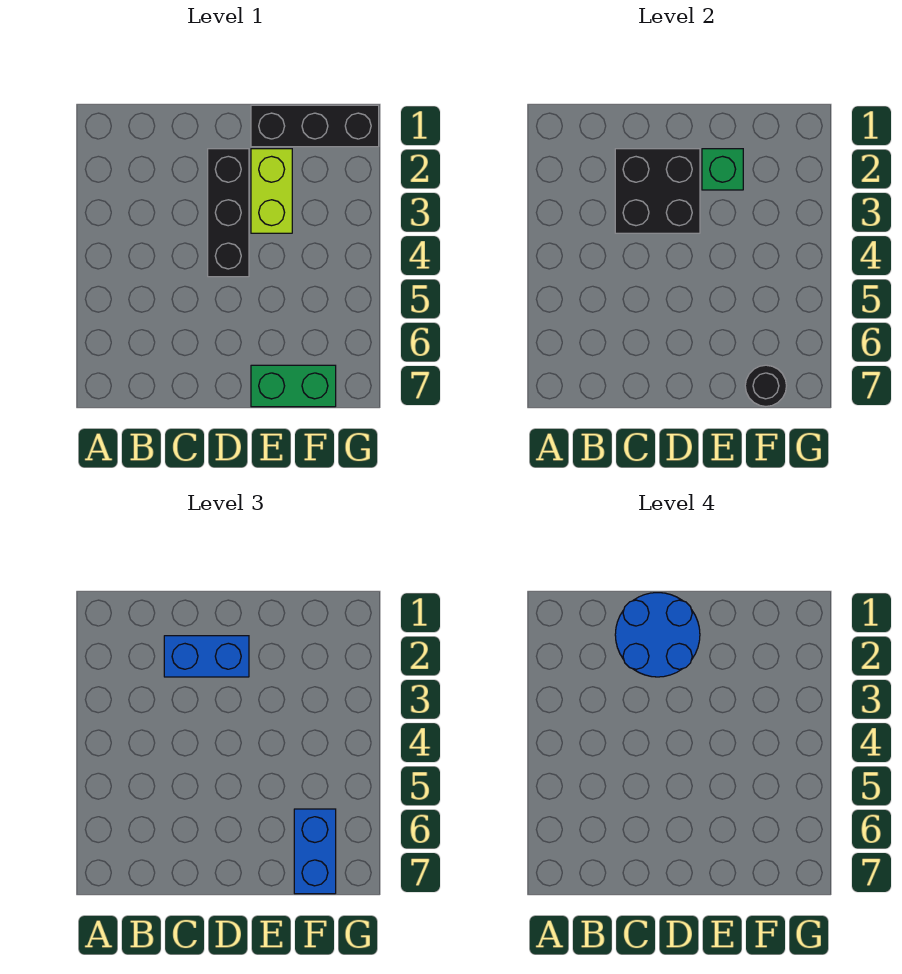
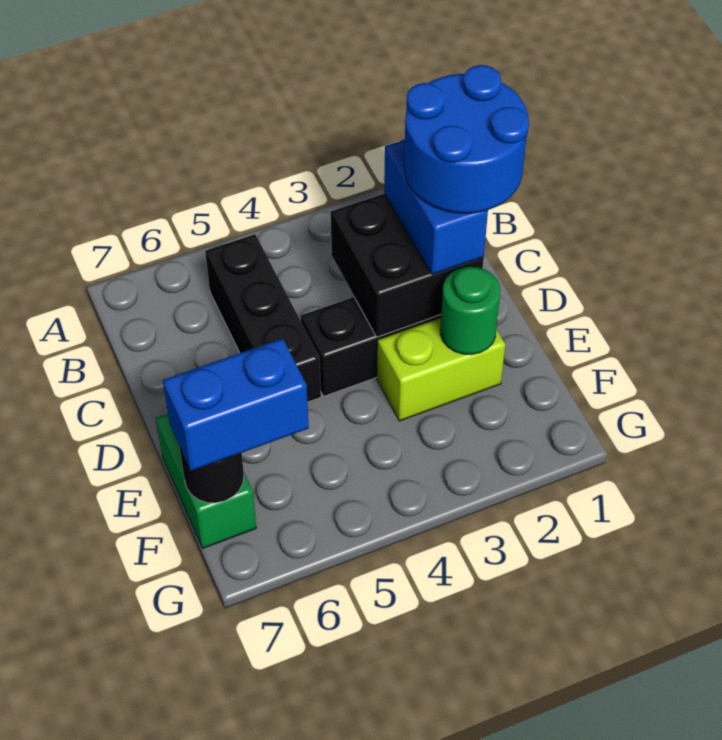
black brick E1:G1 level 1 -> black brick B5:D5 level 1
green brick E2 level 2 -> green round brick E2 level 2

